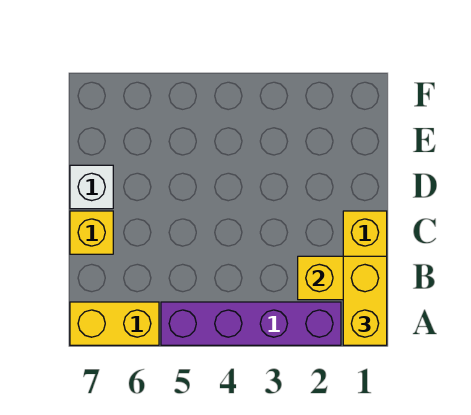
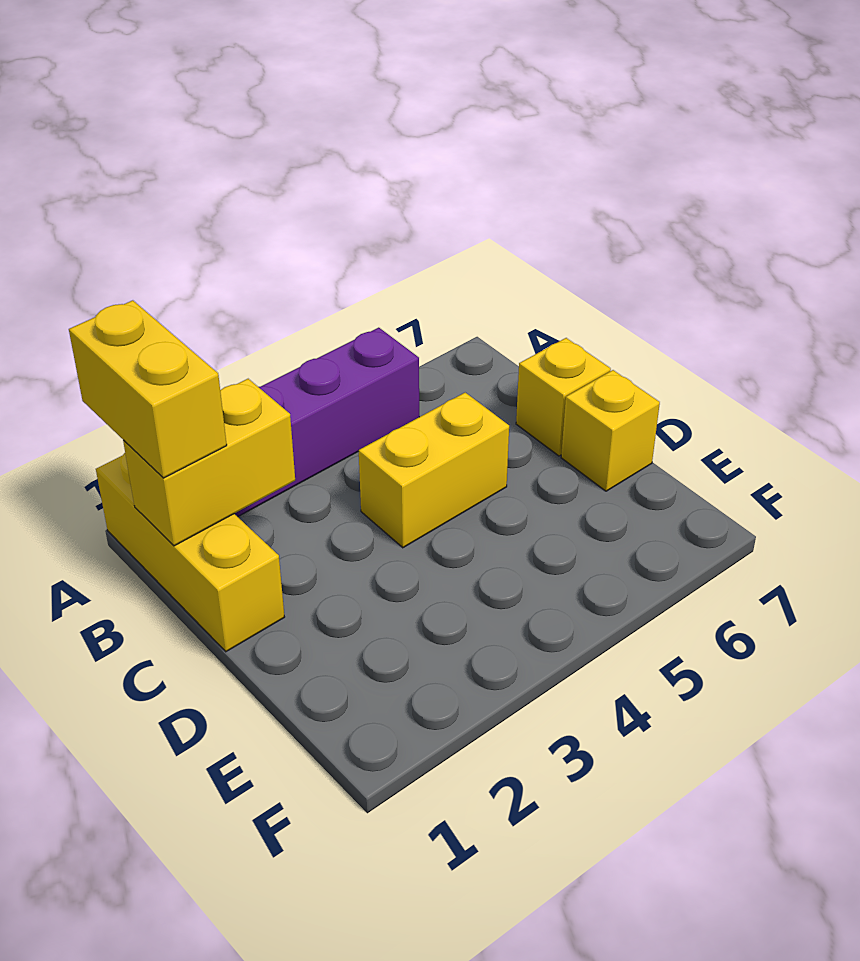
yellow brick A6:A7 level 1 -> yellow brick C4:C5 level 1
white brick D7 level 1 -> yellow brick D7 level 1

